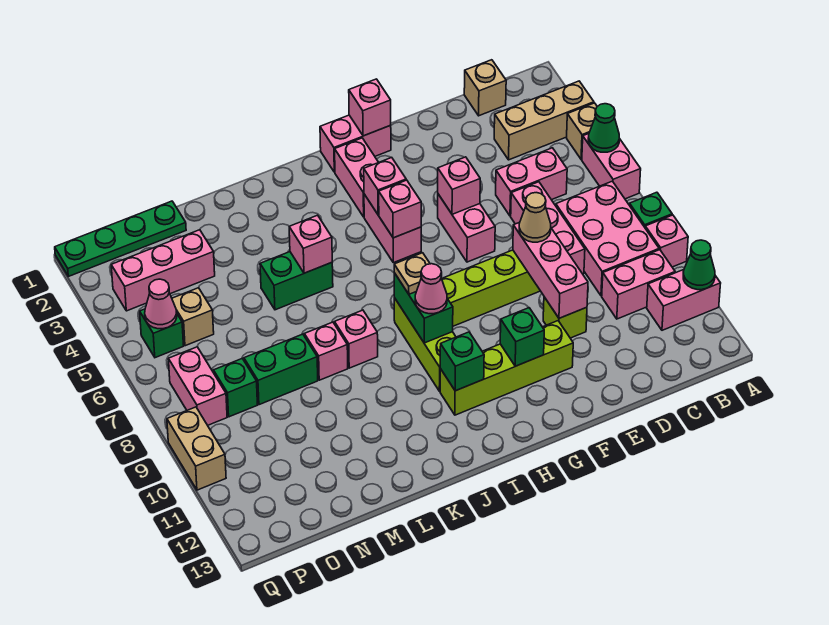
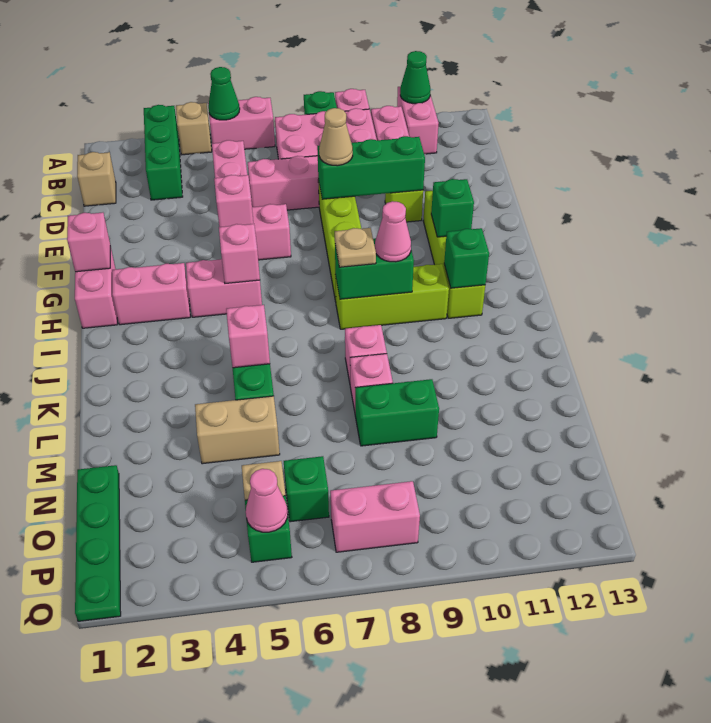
tan brick A3:C3 level 1 -> green brick A3:C3 level 1
pink brick E8:E10 level 2 -> green brick E8:E10 level 2
pink brick H4 level 2 -> none
green brick M8:N8 level 1 -> green brick M8:M9 level 1
pink brick N3:P3 level 1 -> none
green brick O8 level 1 -> green brick O6 level 1
tan brick Q9:Q10 level 1 -> tan brick M4:M5 level 1

